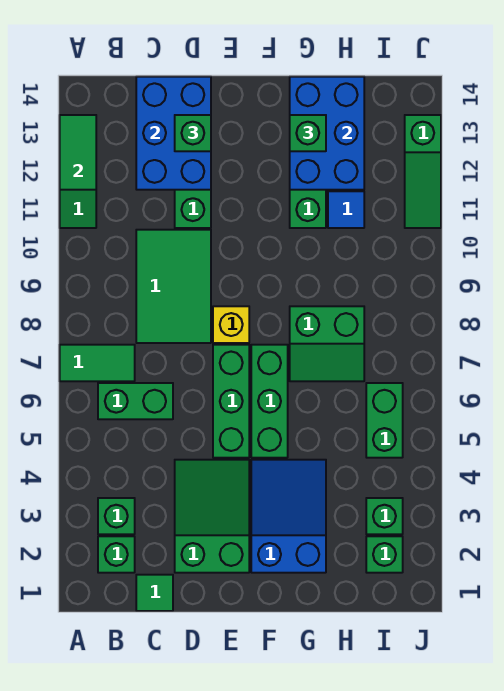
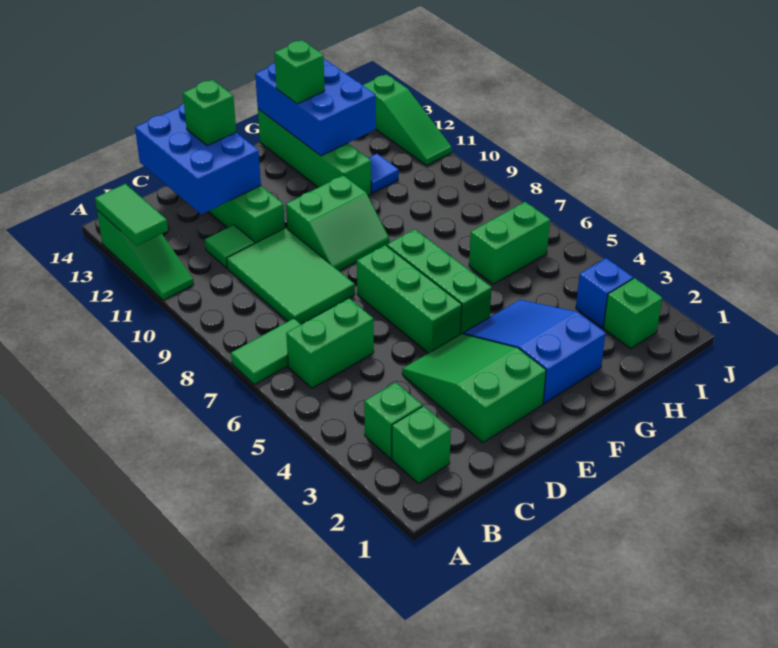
green tile C1 level 1 -> green tile C11 level 1
yellow brick E8 level 1 -> none
green slope G7:H8 level 1 top 8 -> green slope E9:F10 level 1 top 10
green brick I3 level 1 -> blue brick I3 level 1
green brick I5:I6 level 1 -> green brick H6:I6 level 1

